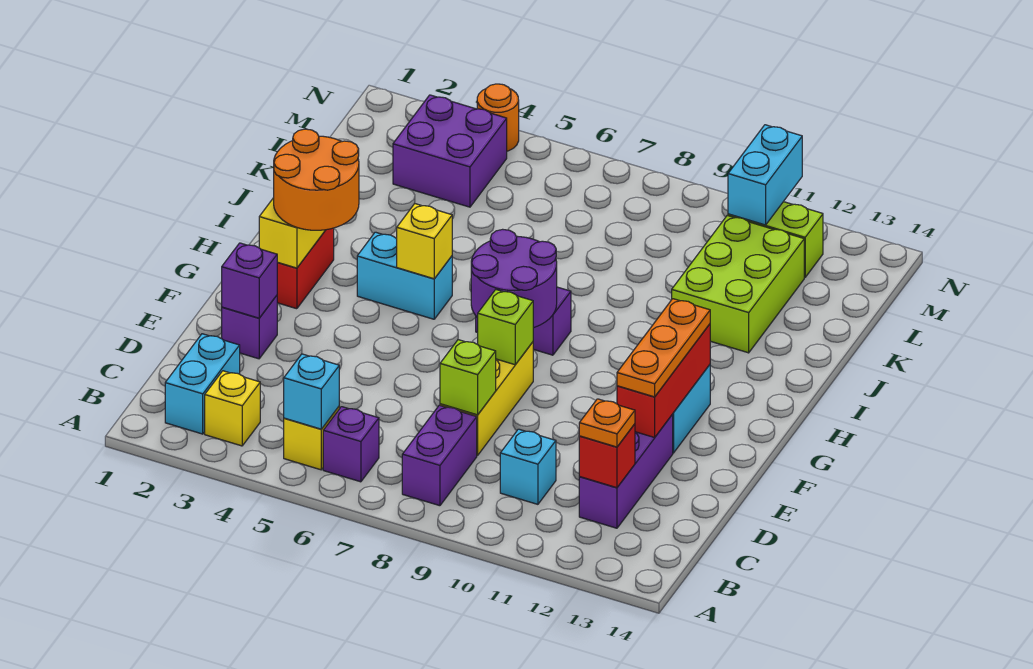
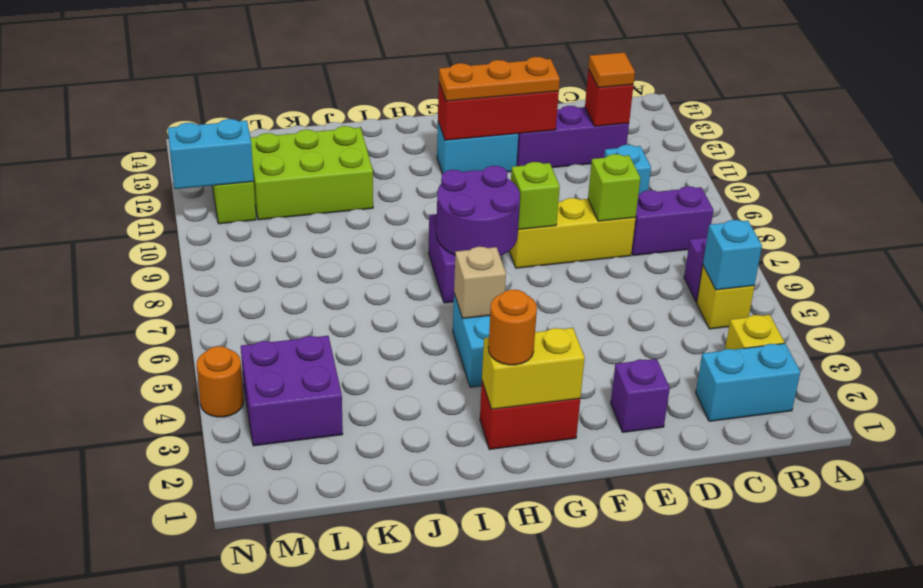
orange plate C12 level 3 -> orange tile C12 level 3
purple brick E2 level 2 -> none
orange round brick G2:H3 level 3 -> orange round brick H2 level 3
yellow brick H5 level 2 -> tan brick H5 level 2

